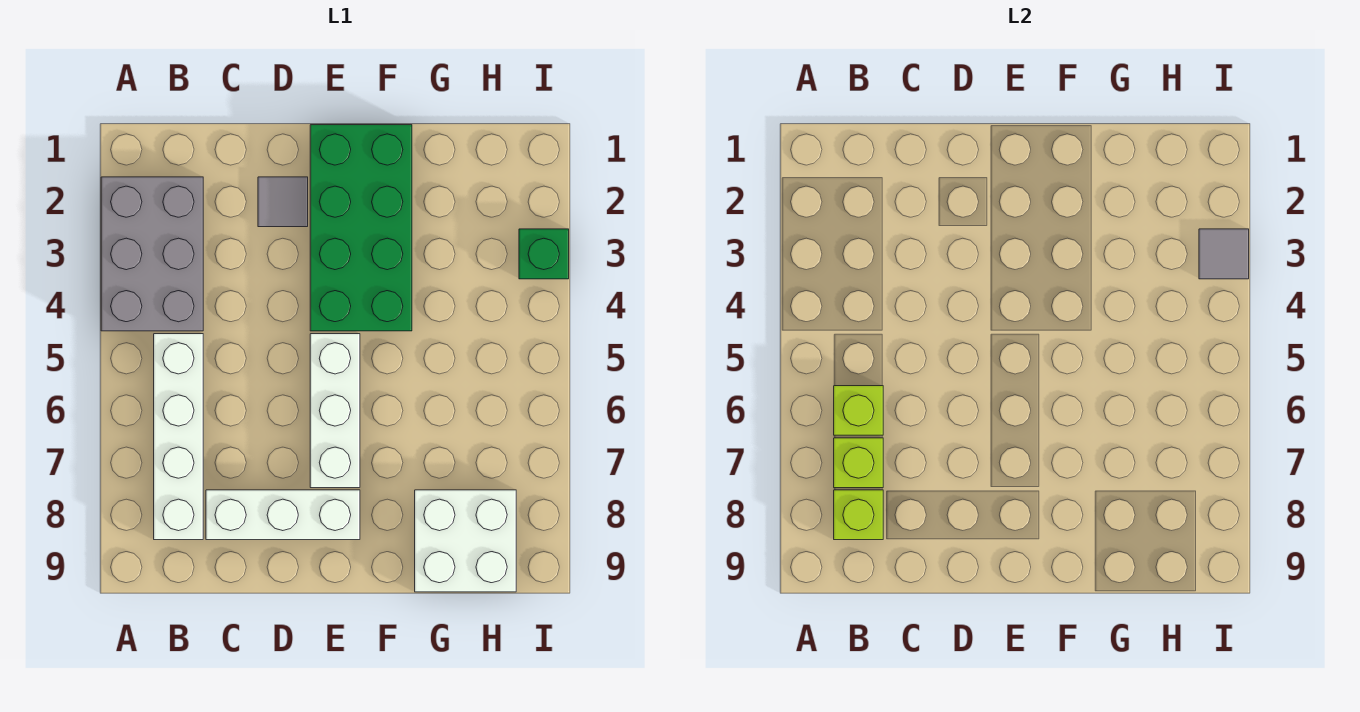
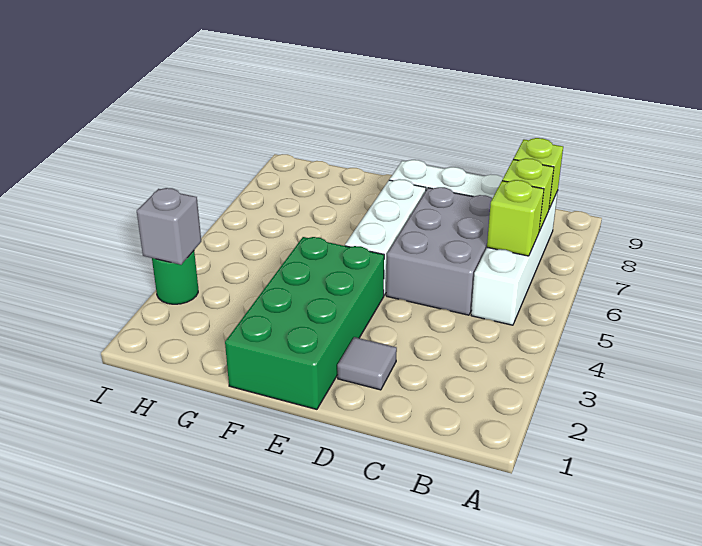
grey brick A2:B4 level 1 -> grey brick C5:D7 level 1
white brick G8:H9 level 1 -> none
green brick I3 level 1 -> green round brick I3 level 1
grey tile I3 level 2 -> grey brick I3 level 2

